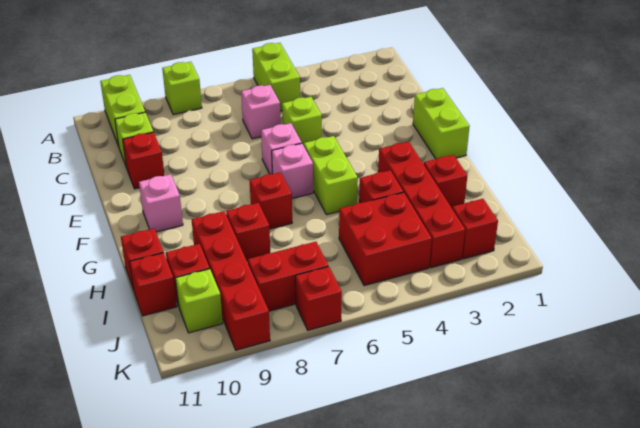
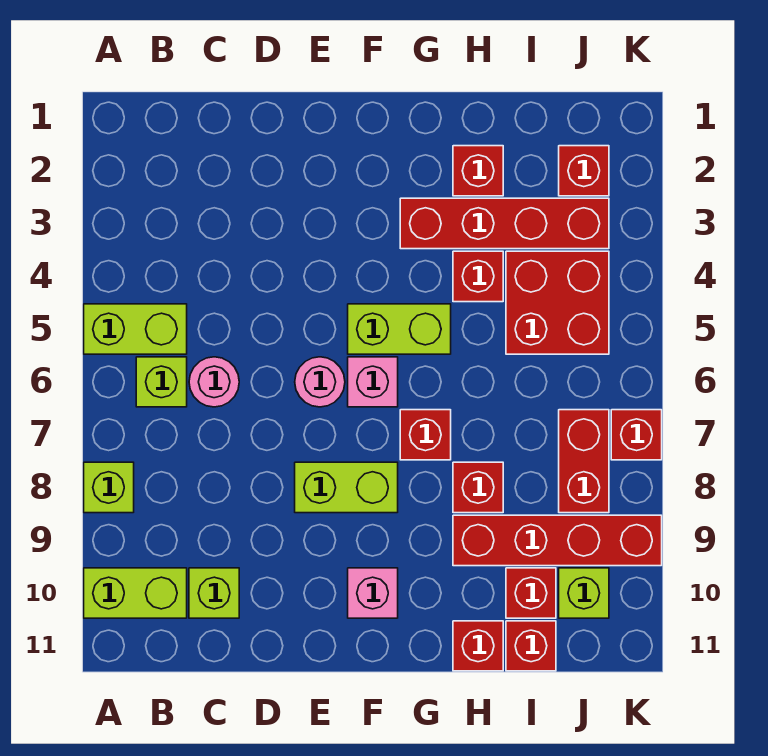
pink brick C6 level 1 -> pink round brick C6 level 1
lime brick D5 level 1 -> lime brick B6 level 1
red brick D10 level 1 -> none
lime brick E1:F1 level 1 -> lime brick E8:F8 level 1
pink brick E6 level 1 -> pink round brick E6 level 1

